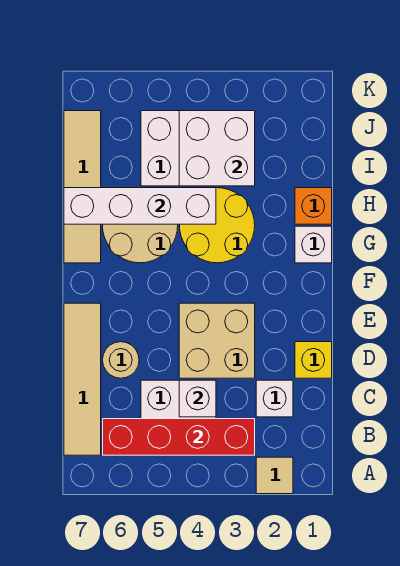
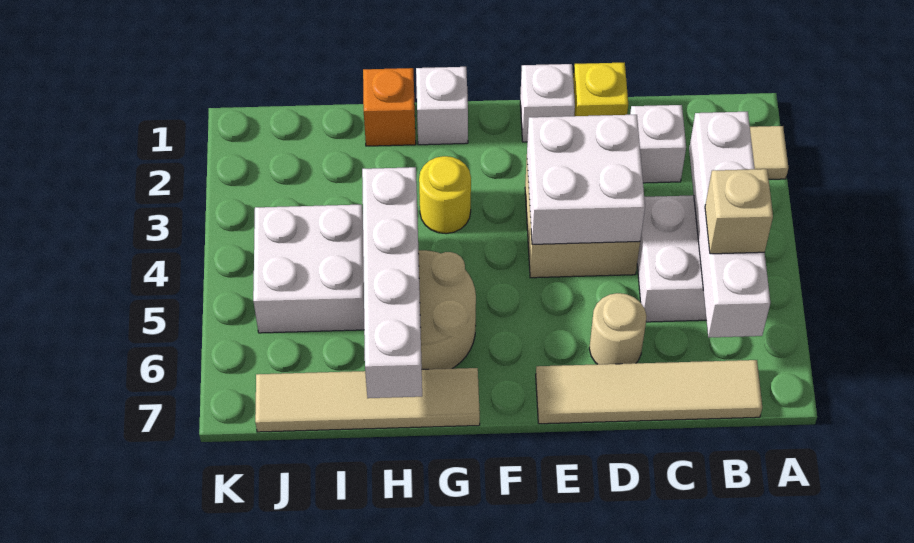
red brick B3:B6 level 2 -> white brick B3:B6 level 2
none -> tan brick B5 level 3
white brick C4 level 2 -> white brick E1 level 1
yellow round brick G3:H4 level 1 -> yellow round brick G3 level 1
white brick I3:J4 level 2 -> white brick D3:E4 level 2

